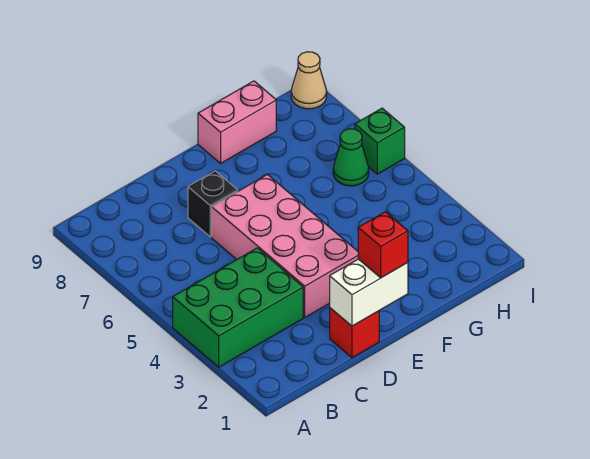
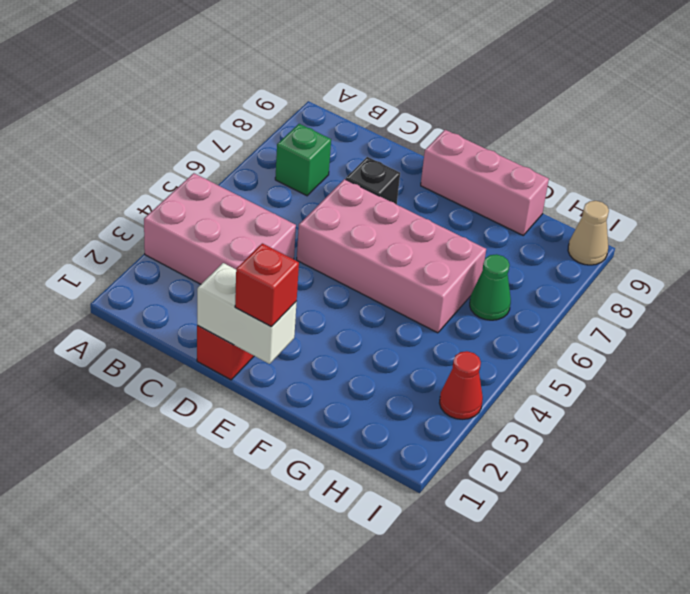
green brick A3:C4 level 1 -> pink brick A3:C4 level 1
pink brick D3:E6 level 1 -> pink brick D5:G6 level 1
pink brick F9:G9 level 1 -> pink brick E9:G9 level 1
none -> red cone I3 level 1
green brick I6 level 1 -> green brick B7 level 1

